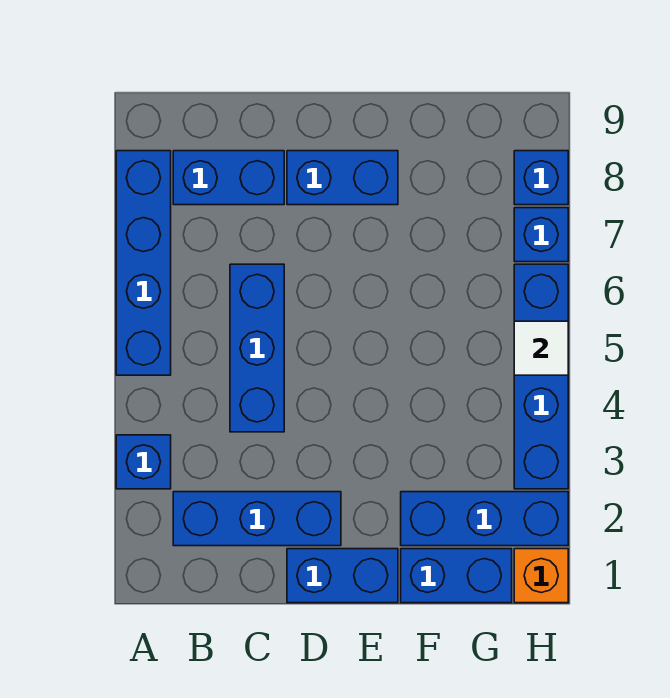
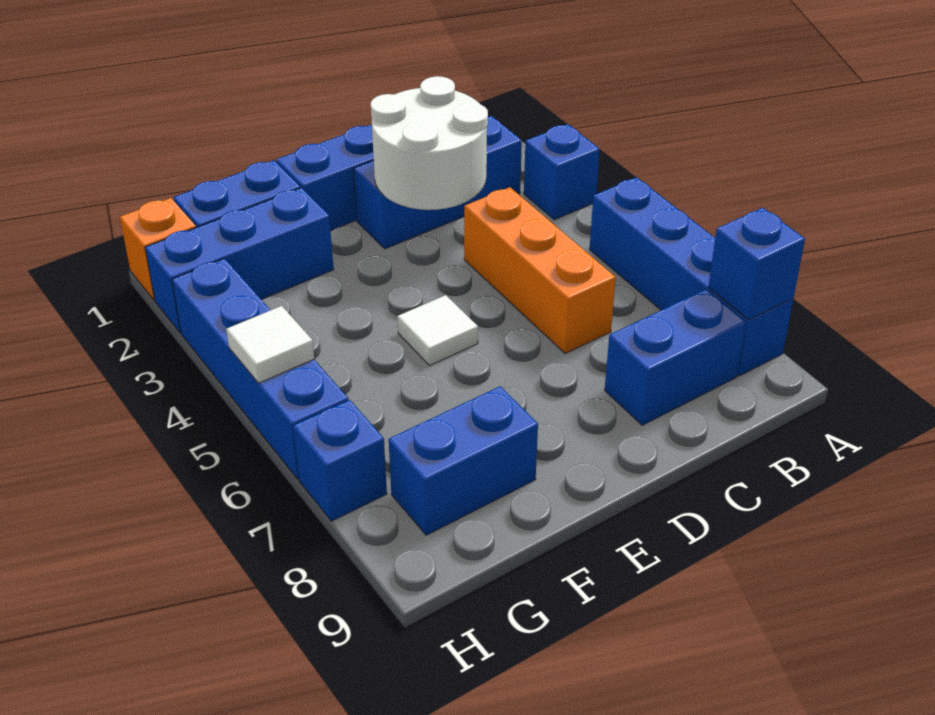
none -> white round brick C2:D3 level 2
blue brick C4:C6 level 1 -> orange brick C4:C6 level 1
blue brick D8:E8 level 1 -> blue brick F8:G8 level 1
none -> white tile E5 level 1
blue brick H8 level 1 -> blue brick A8 level 2

